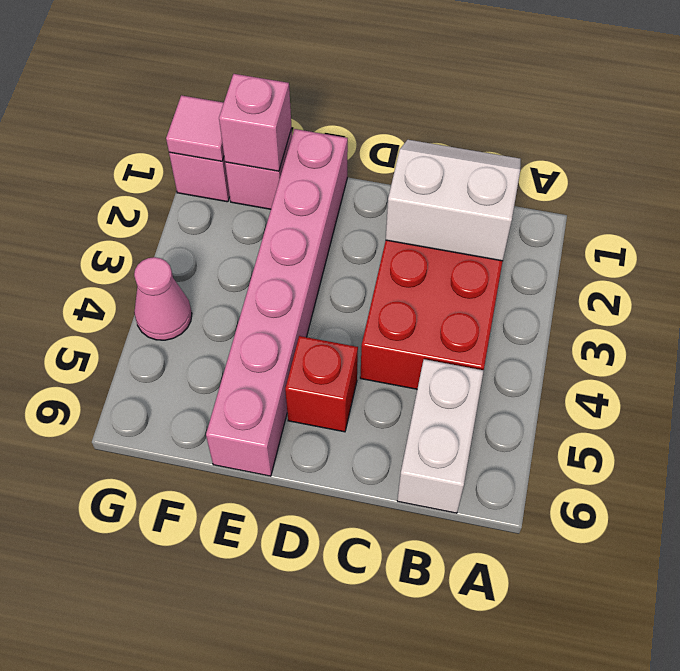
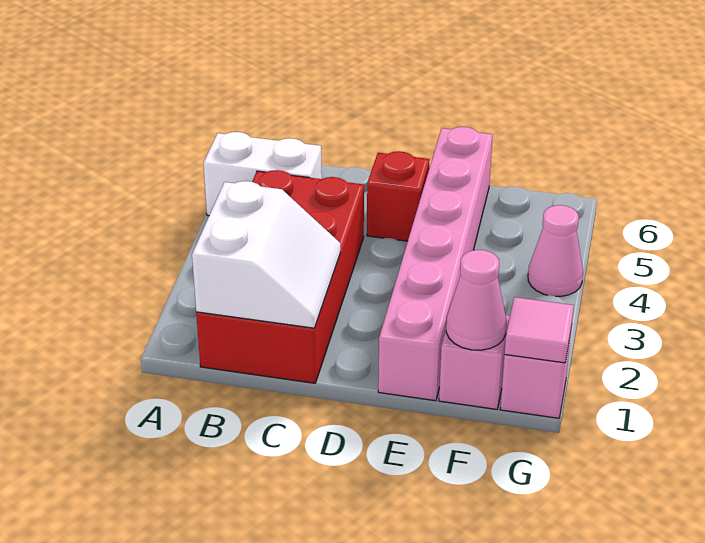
white slope B1:C2 level 2 top 2 -> white slope B1:C2 level 2 top B
white brick B5:B6 level 1 -> white brick A5:B5 level 1
pink brick F1 level 2 -> pink cone F1 level 2

